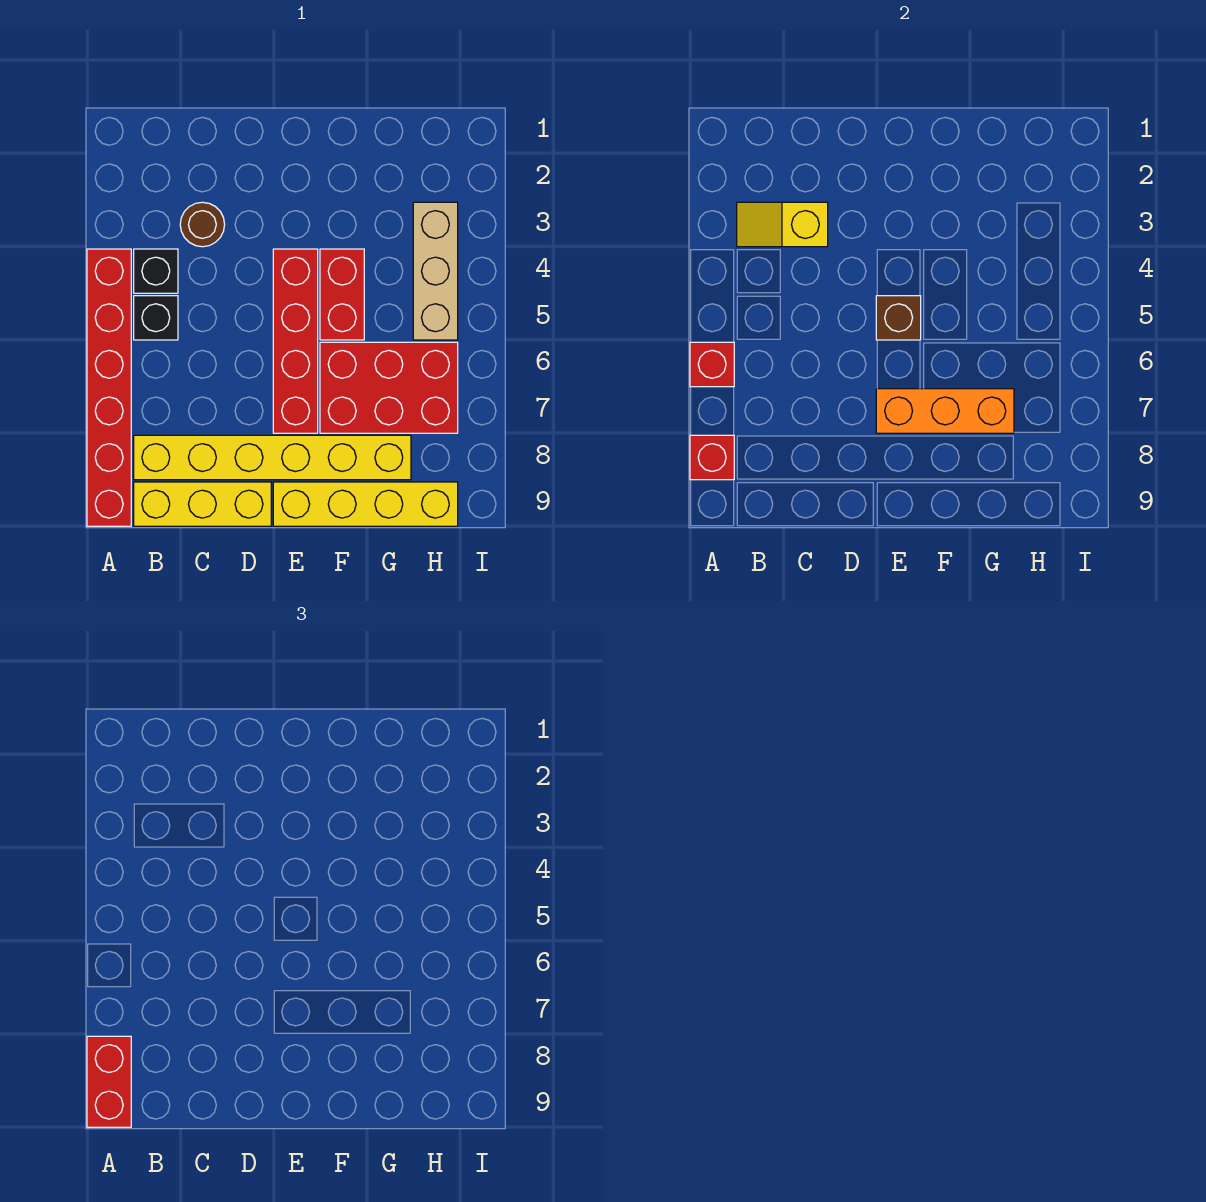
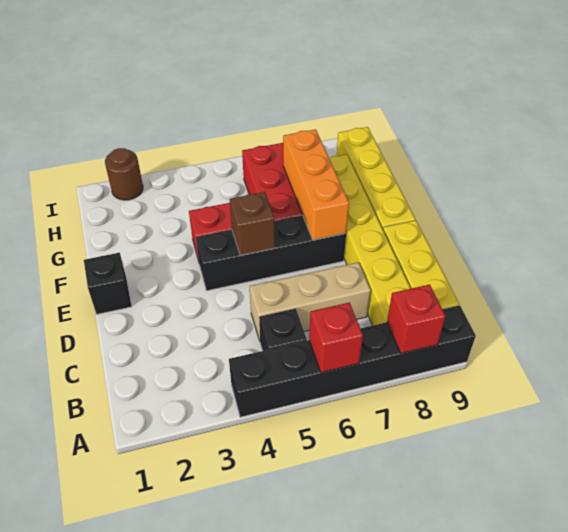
red brick A4:A9 level 1 -> black brick A4:A9 level 1
red brick A8:A9 level 3 -> none
yellow slope B3:C3 level 2 top C -> none
black brick B4 level 1 -> black brick E1 level 1
brown round brick C3 level 1 -> brown round brick I2 level 1
red brick E4:E7 level 1 -> black brick E4:E7 level 1
tan brick H3:H5 level 1 -> tan brick C5:C7 level 1

